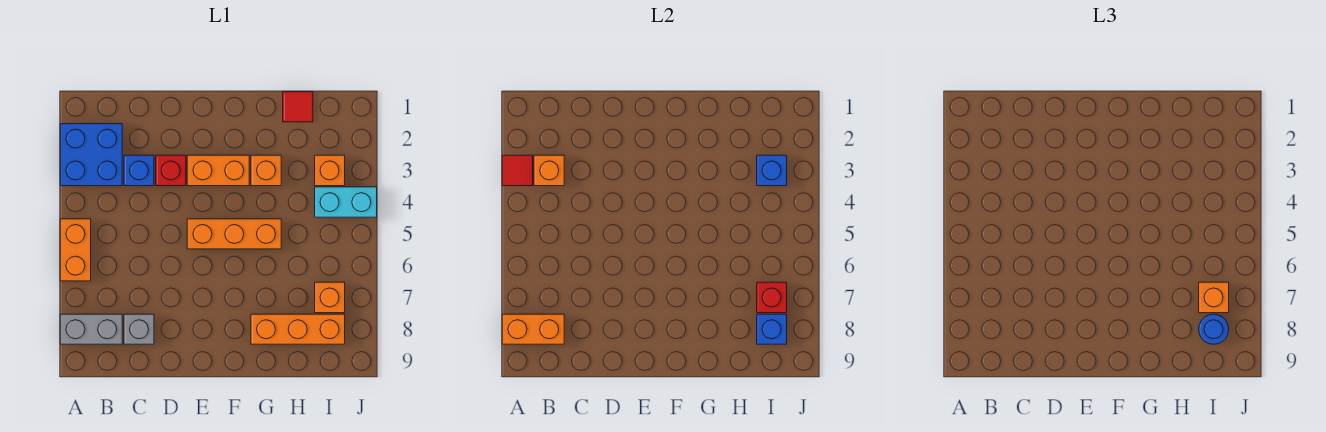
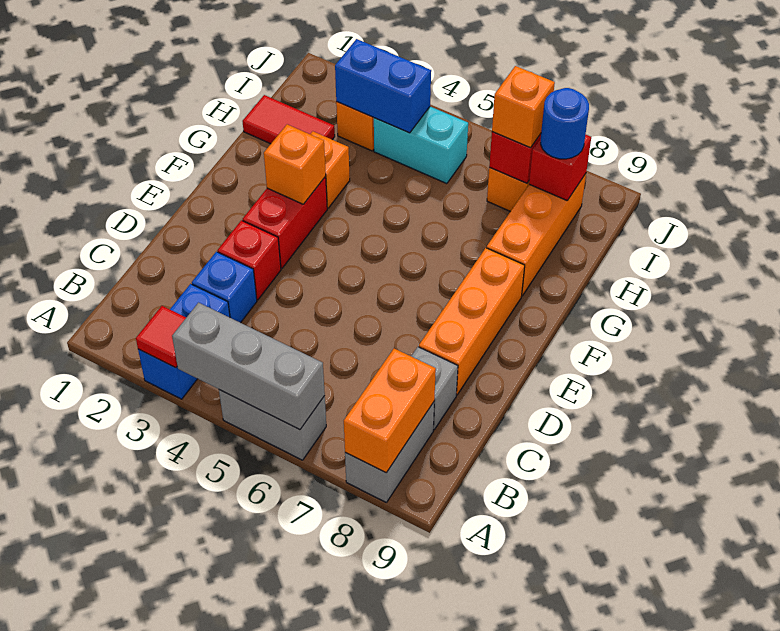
blue brick A2:B3 level 1 -> blue brick A3:B3 level 1
none -> grey brick A4:A6 level 2
orange brick A5:A6 level 1 -> grey brick A5:A6 level 1
orange brick B3 level 2 -> orange brick F3 level 2
orange brick E3:F3 level 1 -> red brick E3:F3 level 1
orange brick E5:G5 level 1 -> orange brick D8:F8 level 1
red tile H1 level 1 -> red tile H1:H2 level 1
blue brick I3 level 2 -> blue brick I3:I4 level 2
cyan brick I4:J4 level 1 -> cyan brick I4:I5 level 1
blue brick I8 level 2 -> red brick I8 level 2

